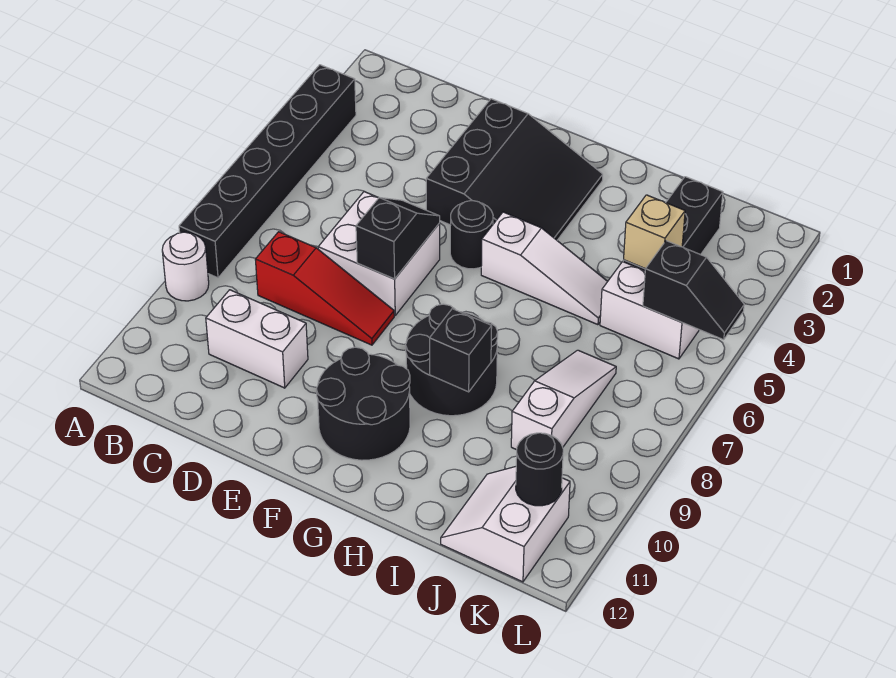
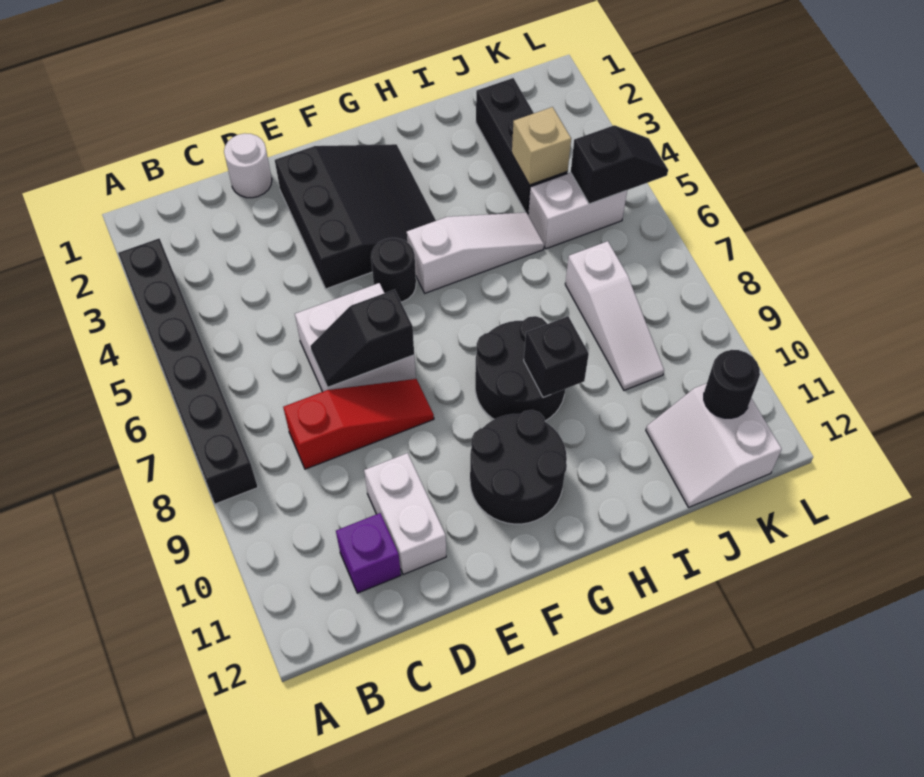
white round brick A9 level 1 -> white round brick D1 level 1
white brick C10:D10 level 1 -> white brick D10:D11 level 1
none -> purple brick C11 level 1
black slope E6:E7 level 2 top 7 -> black slope D7:E7 level 2 top E
white slope J7:J9 level 1 top 9 -> white slope J7:J9 level 1 top 7

